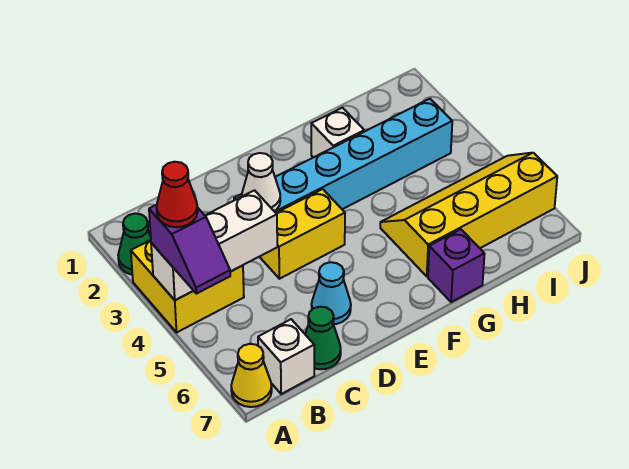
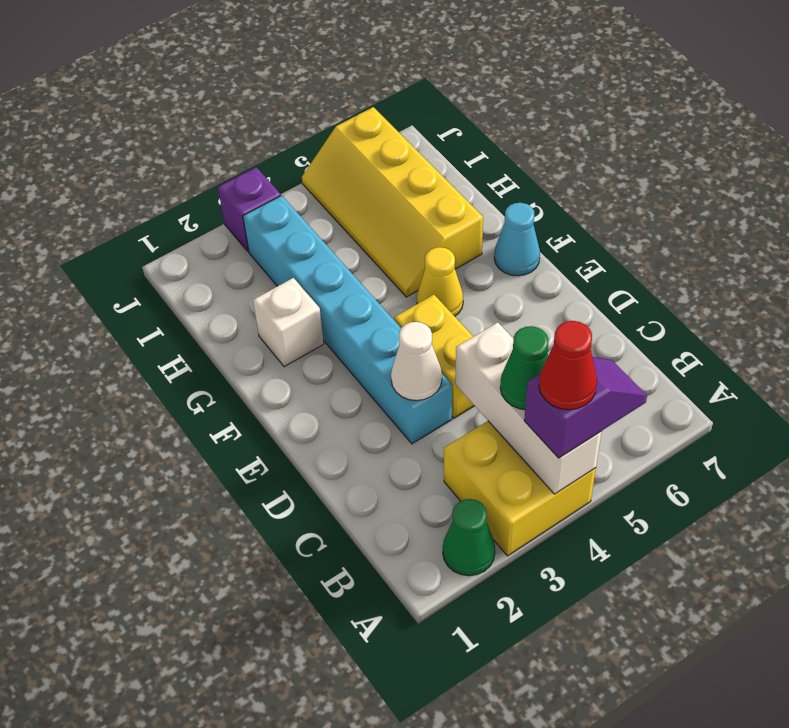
yellow cone A7 level 1 -> yellow cone F5 level 1
white brick B7 level 1 -> none
green cone C7 level 1 -> green cone B4 level 3
cyan cone D6 level 1 -> cyan cone F7 level 1
purple brick G7 level 1 -> purple brick J3 level 1

